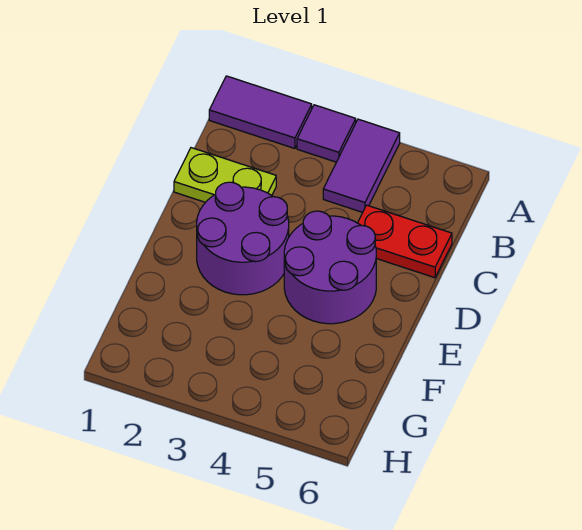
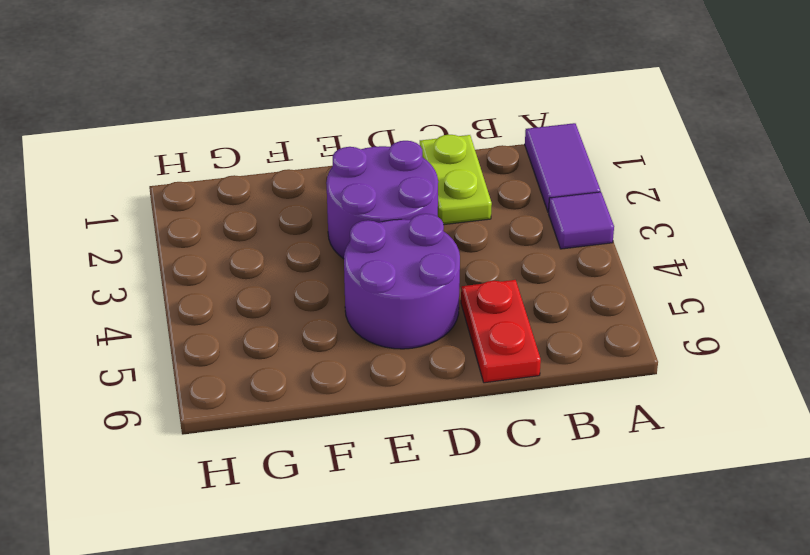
purple tile A4:B4 level 1 -> none

